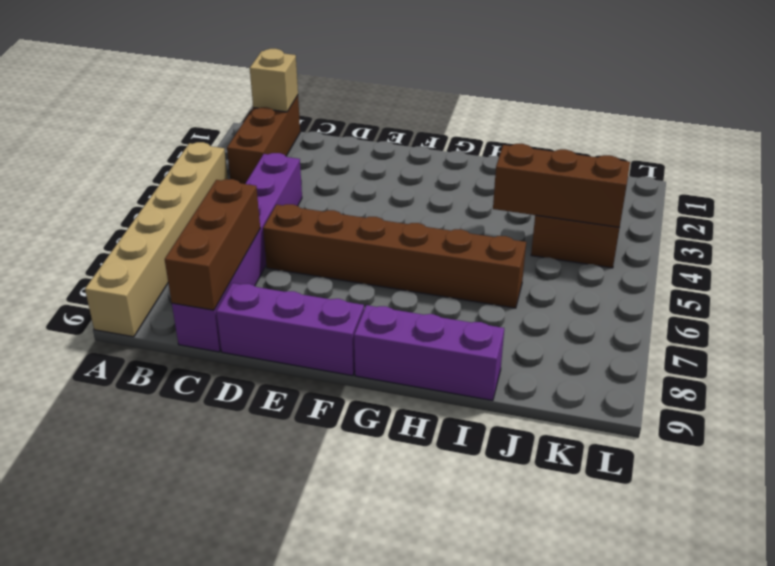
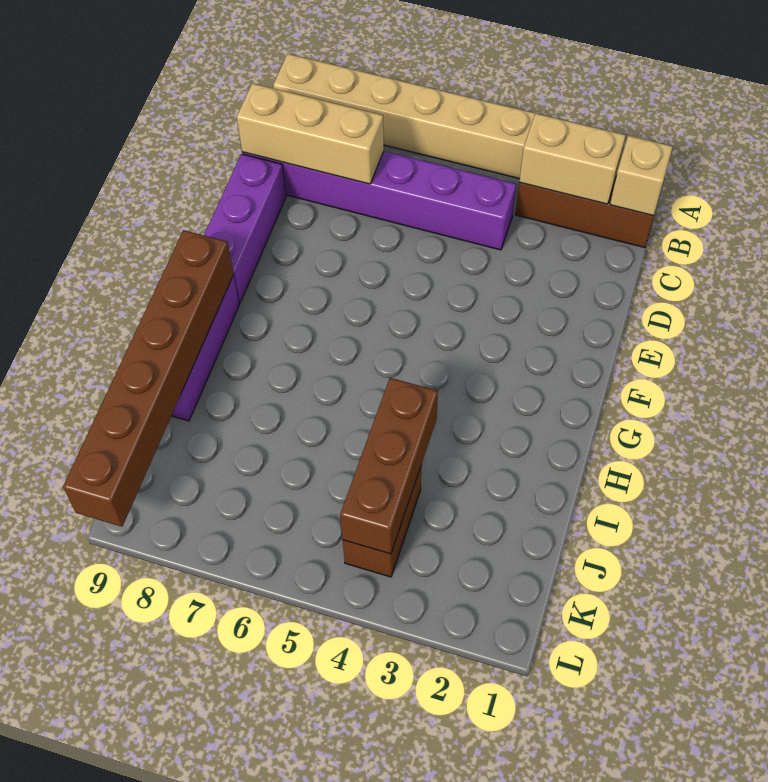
none -> tan brick B2:B3 level 2
brown brick C7:C9 level 2 -> tan brick C7:C9 level 2
brown brick D6:I6 level 1 -> brown brick G9:L9 level 2

